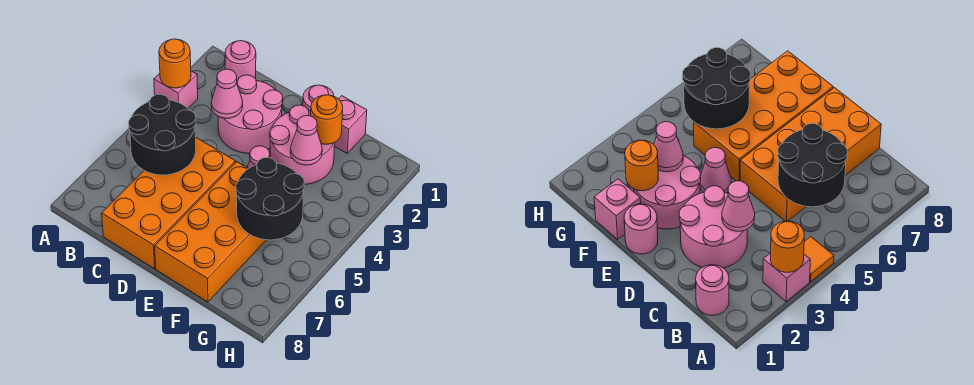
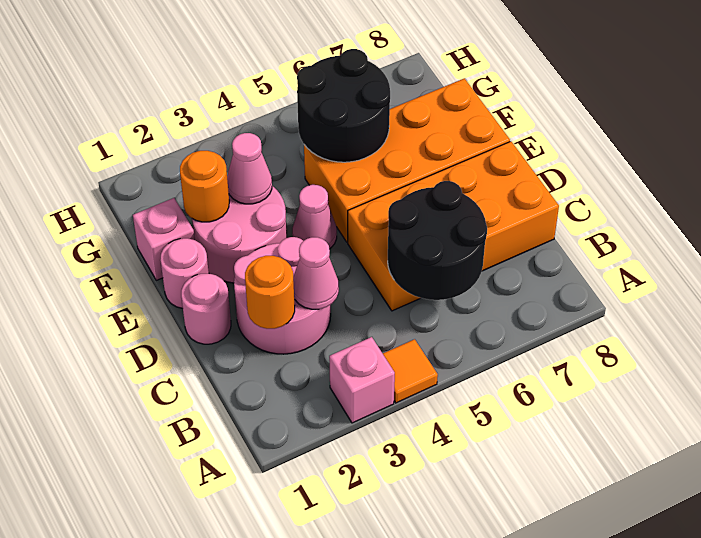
orange round brick A3 level 2 -> orange round brick C2 level 2
pink round brick B1 level 1 -> pink round brick D1 level 1

